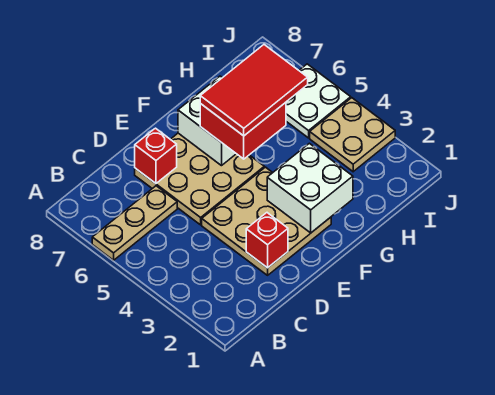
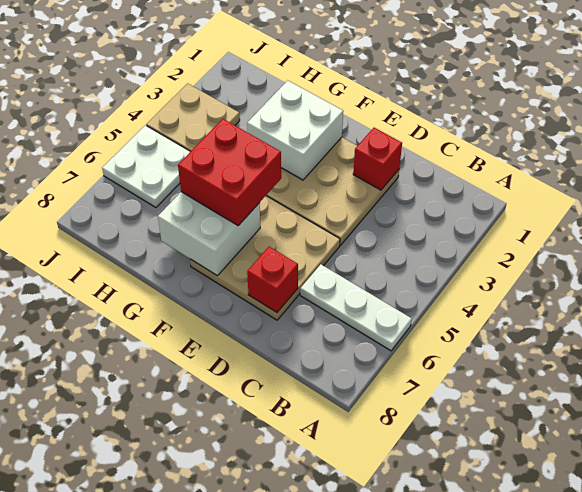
tan plate A6:C6 level 1 -> white plate A6:C6 level 1
red tile F5:H6 level 4 -> none

